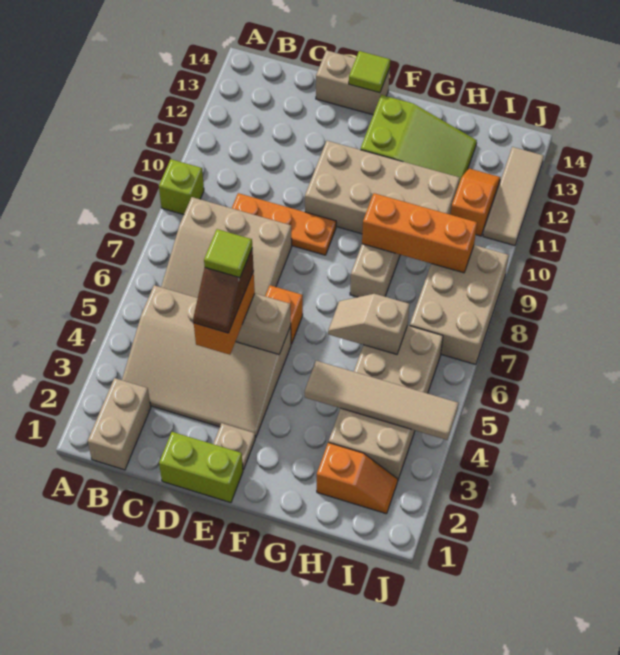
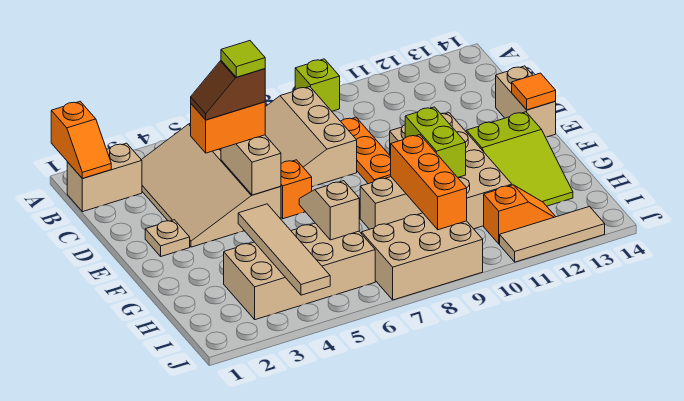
lime brick D1:E1 level 1 -> lime brick F10:G10 level 2
lime tile E14 level 2 -> orange tile E14 level 2
orange slope H2:I2 level 1 top H -> orange slope A1:B1 level 2 top A

